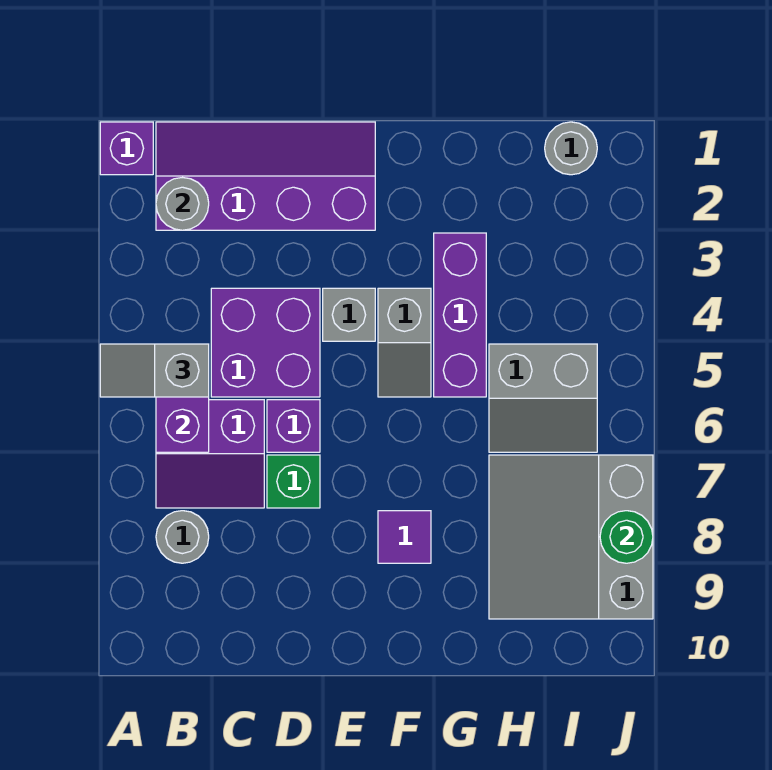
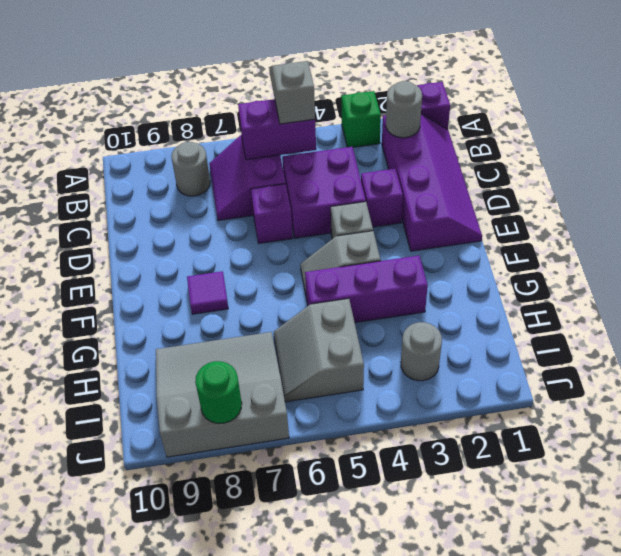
none -> purple brick D3 level 1
green brick D7 level 1 -> green brick A3 level 1
grey round brick I1 level 1 -> grey round brick I3 level 1

